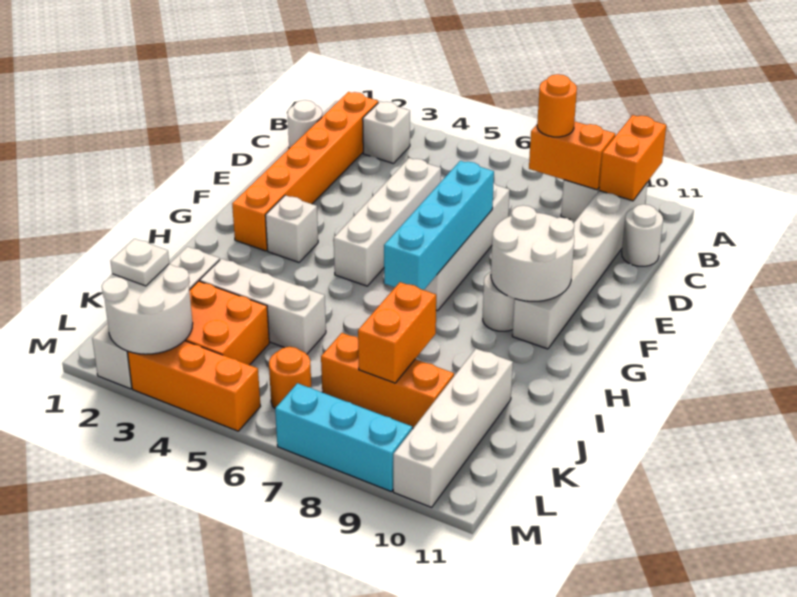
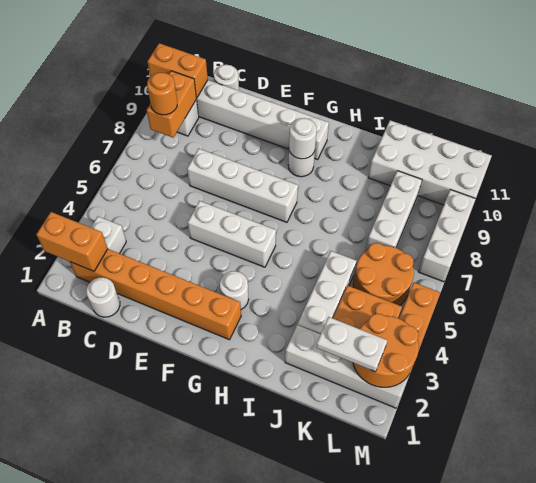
white brick D5:G5 level 1 -> white brick E5:G5 level 1
cyan brick E7:H7 level 2 -> none
white round brick F9:G10 level 2 -> white round brick G9 level 2
white brick G3 level 1 -> white round brick G3 level 1
orange brick J8:K8 level 2 -> orange brick A2:B2 level 2
white brick J10:M10 level 1 -> white brick J10:M11 level 1
orange brick K7:K9 level 1 -> white brick K7:K9 level 1
white round brick L2:M3 level 2 -> orange round brick L2:M3 level 2
white plate L2 level 3 -> white plate K2:L2 level 3
orange round brick L6 level 1 -> orange round brick K5:L6 level 1
cyan brick M7:M9 level 1 -> white brick M7:M9 level 1

